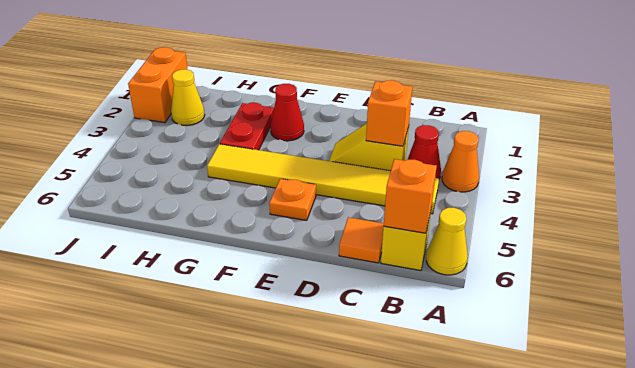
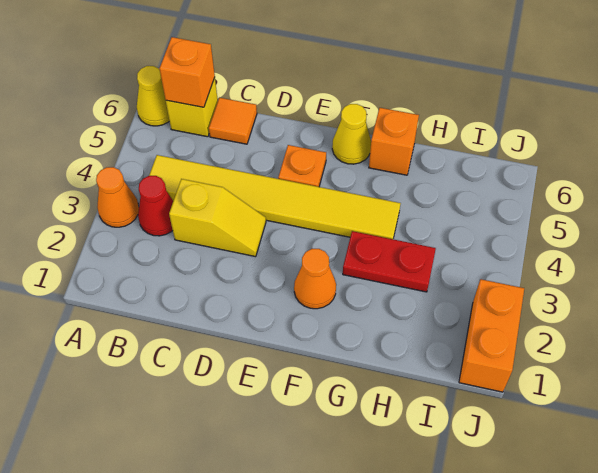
orange brick C3 level 2 -> orange brick G6 level 1
red cone F2 level 1 -> orange cone F2 level 1
red plate G2:G3 level 1 -> red plate G3:H3 level 1
yellow cone I2 level 1 -> yellow cone F6 level 1

